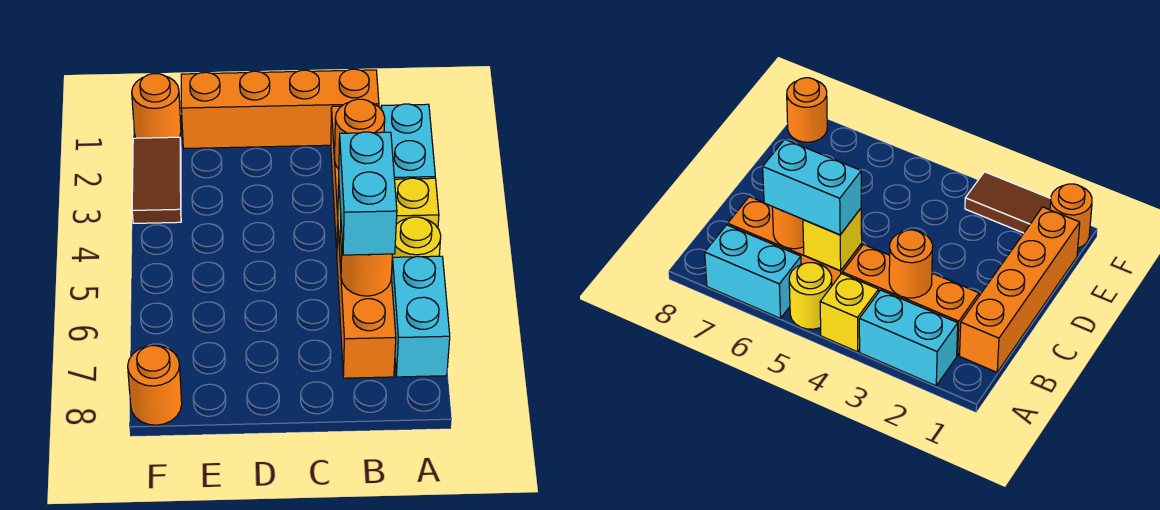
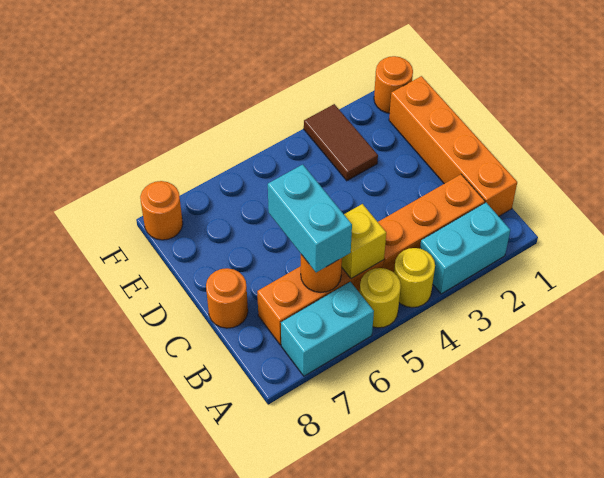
yellow brick A4 level 1 -> yellow round brick A4 level 1
orange round brick B3 level 2 -> orange round brick C8 level 1
cyan brick B5:B6 level 3 -> cyan brick B6:C6 level 3
brown tile F2:F3 level 1 -> brown tile E3:F3 level 1

